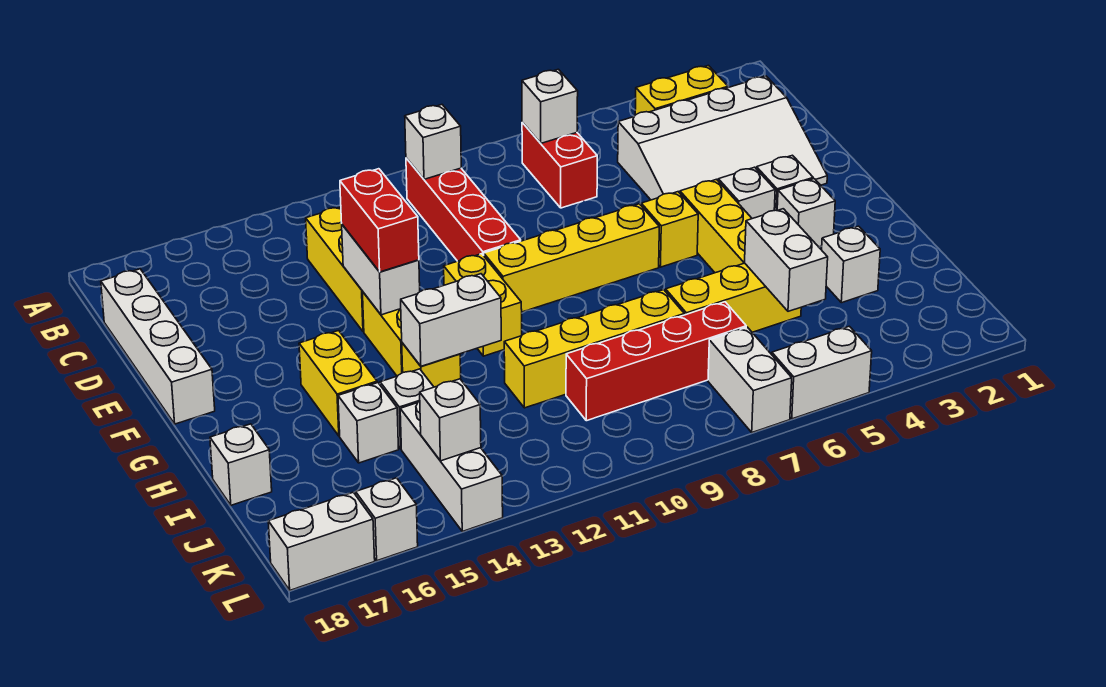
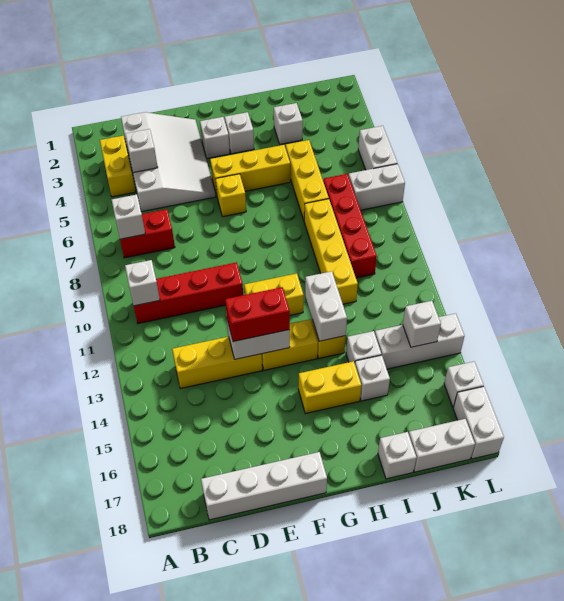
white brick F4 level 1 -> white brick C4 level 2
yellow brick F7:F10 level 1 -> none
white brick I5:J5 level 2 -> white brick J18:K18 level 1

